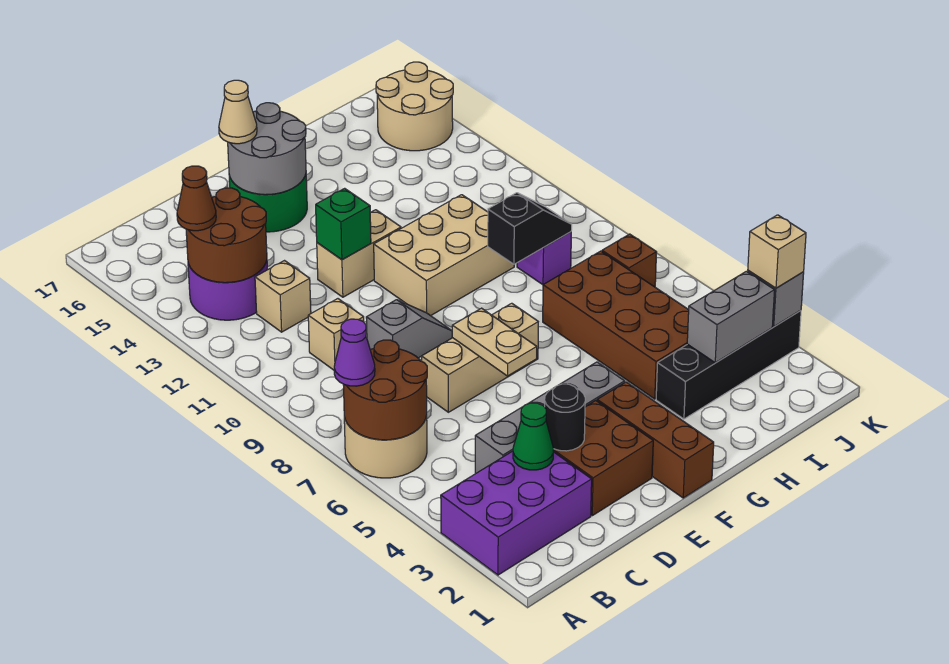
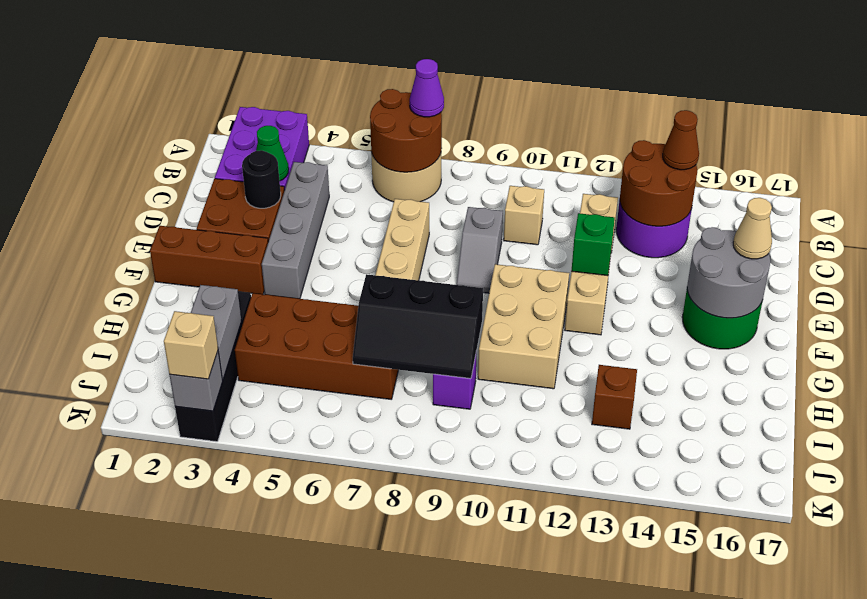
tan plate E6:E7 level 2 -> none
black slope H9:I9 level 2 top H -> black slope H7:I9 level 2 top H
brown brick J7 level 1 -> brown brick I13 level 1
tan round brick J15:K16 level 1 -> none

